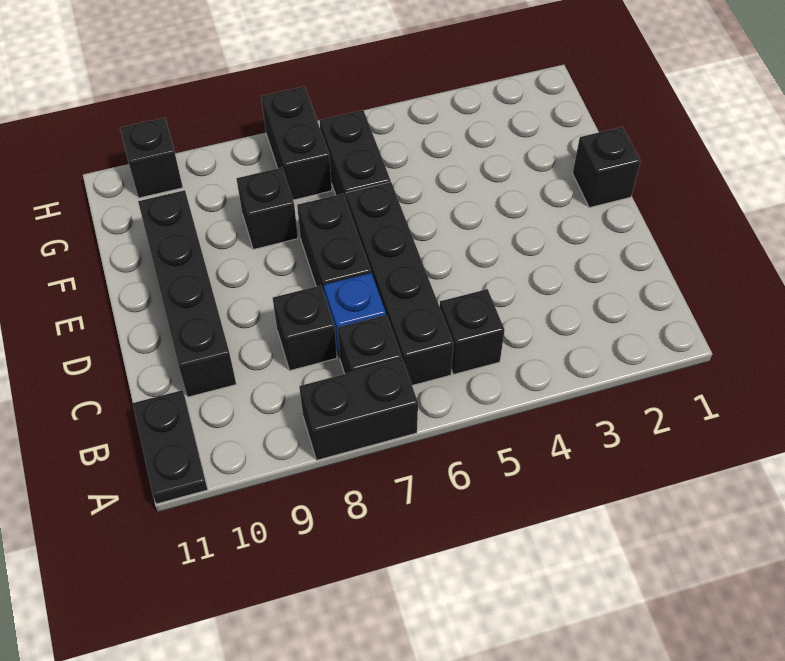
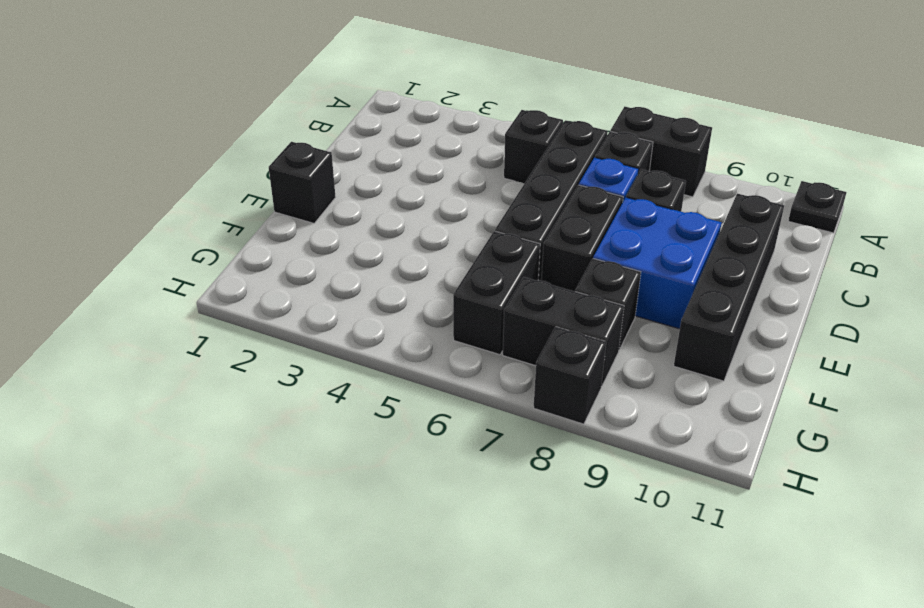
black plate A11:B11 level 1 -> black plate A11 level 1
none -> blue brick D8:E9 level 1
black brick G7:H7 level 1 -> black brick G7:G8 level 1
black brick H10 level 1 -> black brick H8 level 1

